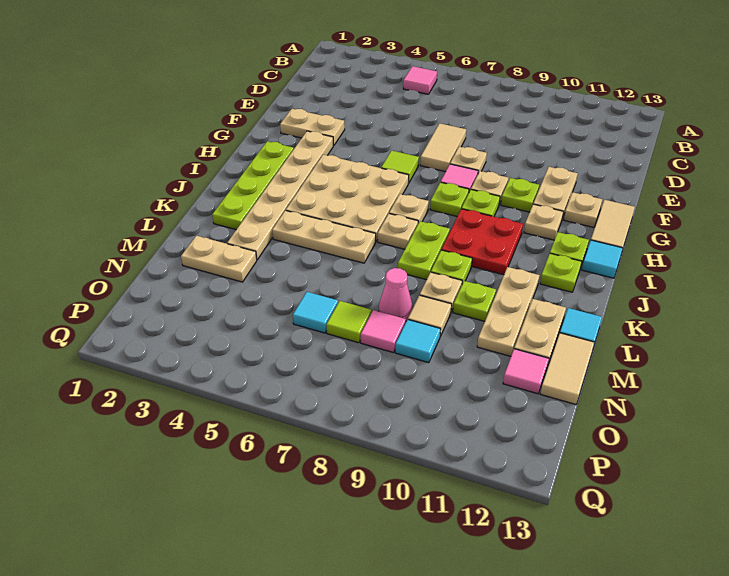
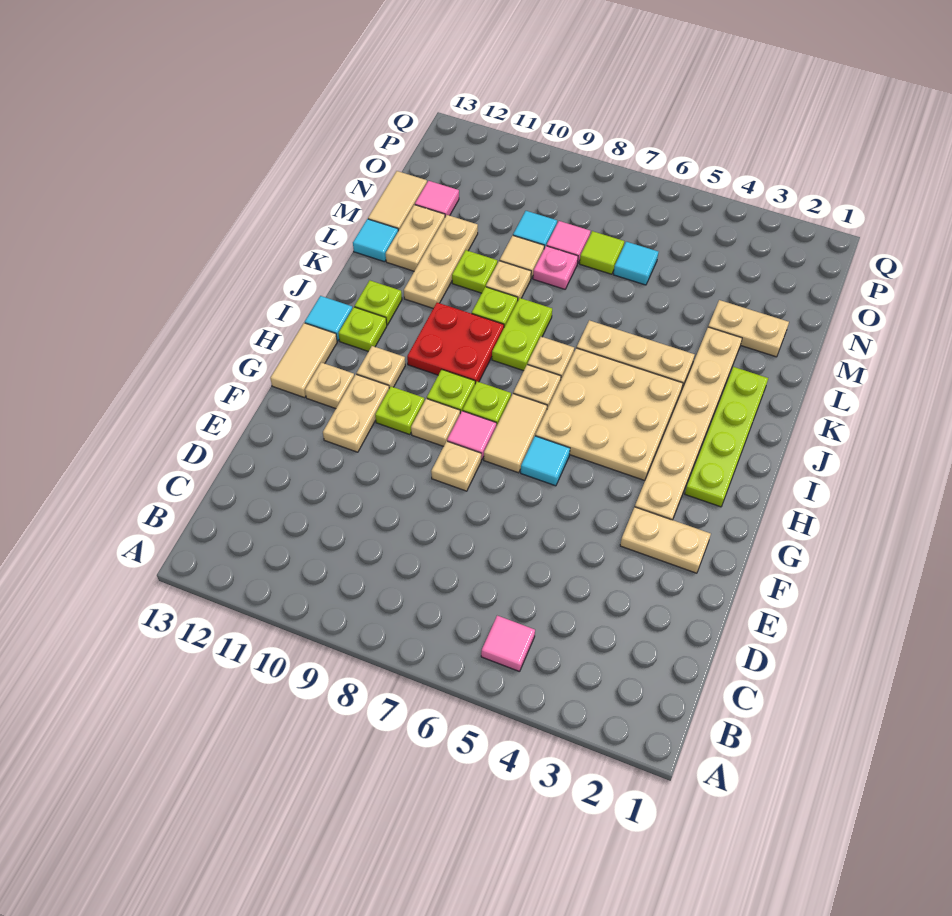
tan tile E7:F7 level 1 -> tan tile G7:H7 level 1
lime tile G6 level 1 -> cyan tile G6 level 1
pink cone M8 level 1 -> pink plate M8 level 1

